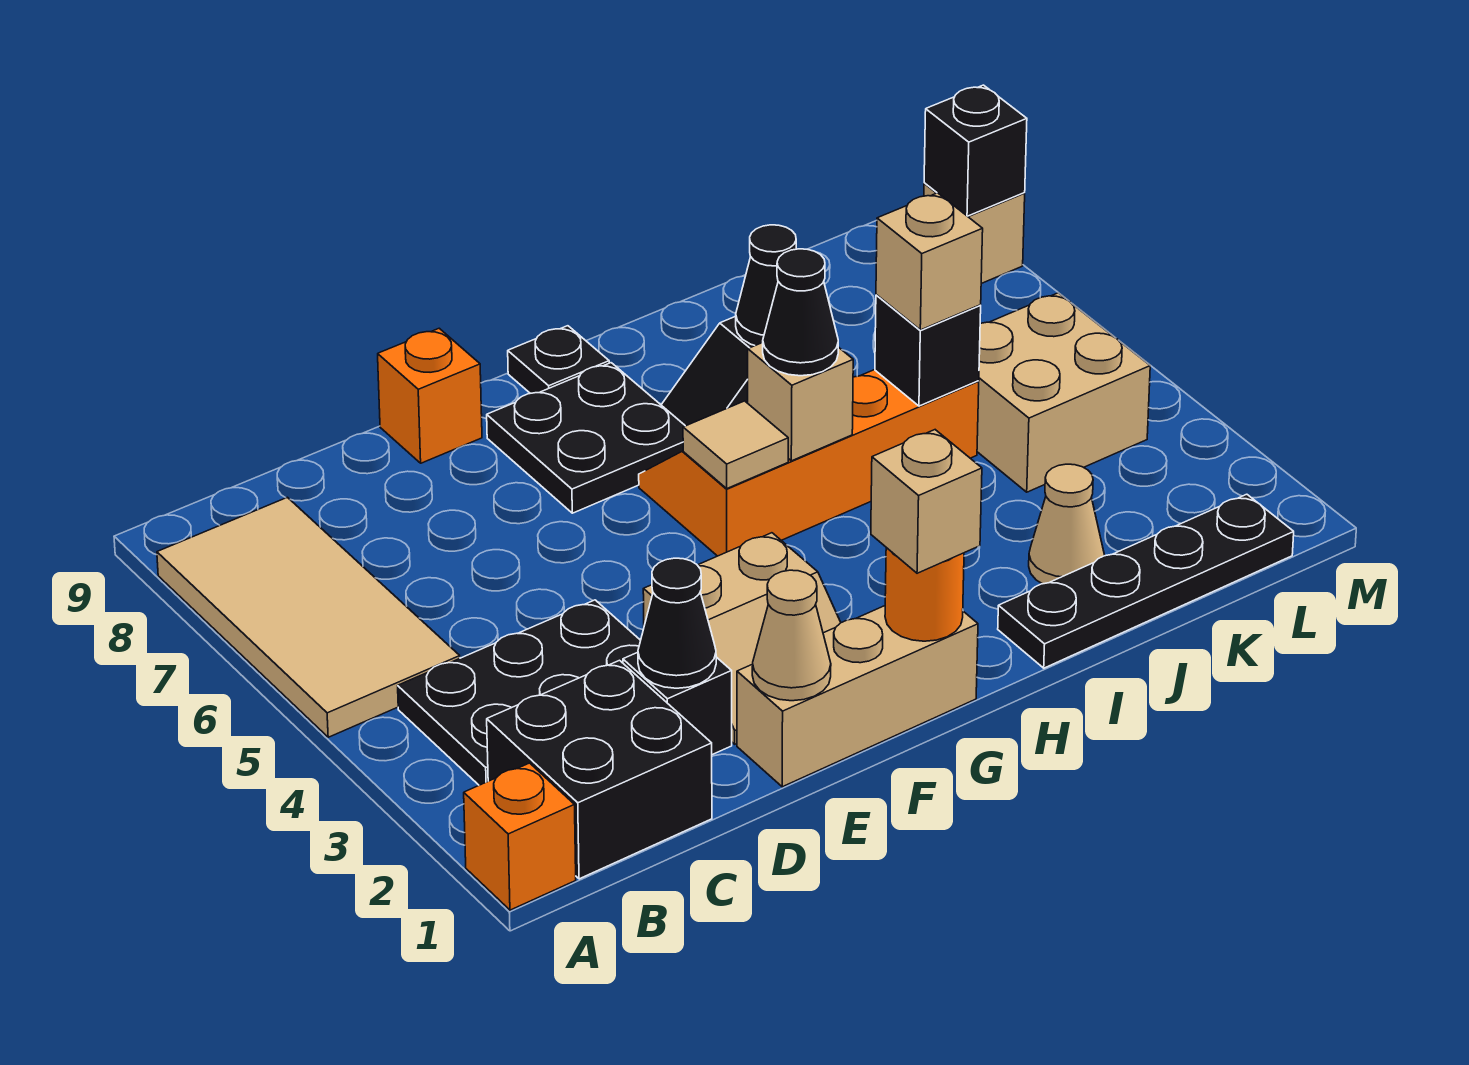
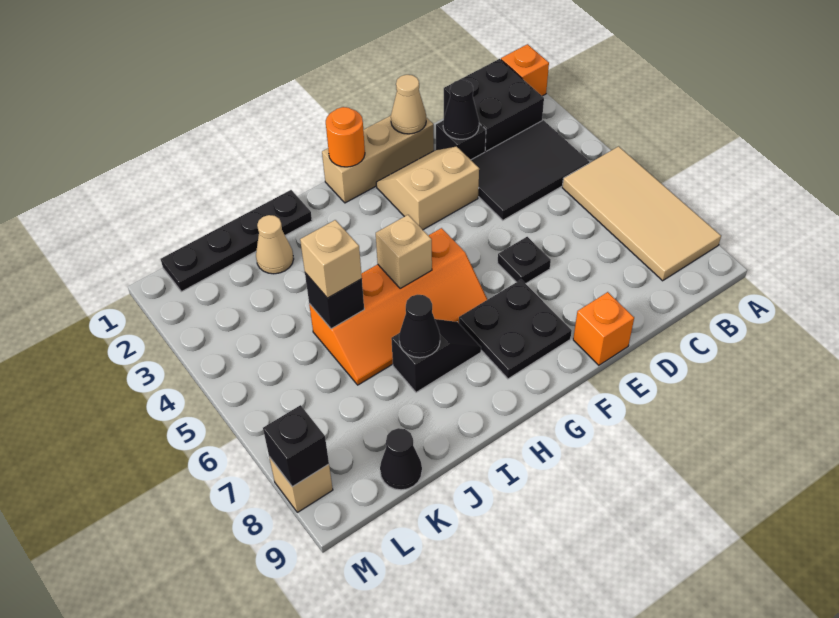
black plate B3:D4 level 1 -> black tile B3:D4 level 1
tan brick G1 level 3 -> none
tan tile G5 level 2 -> none
black plate G9 level 1 -> black plate E6 level 1
black cone H5 level 3 -> black cone K9 level 1
tan brick K4:L5 level 1 -> none

